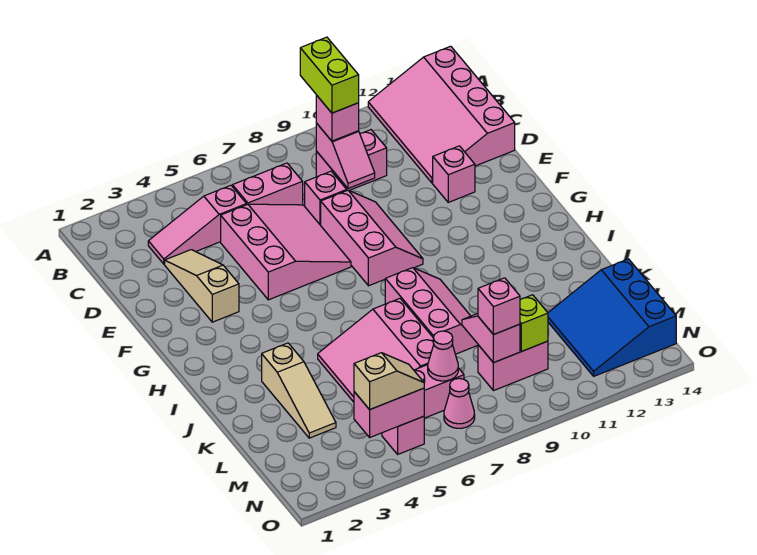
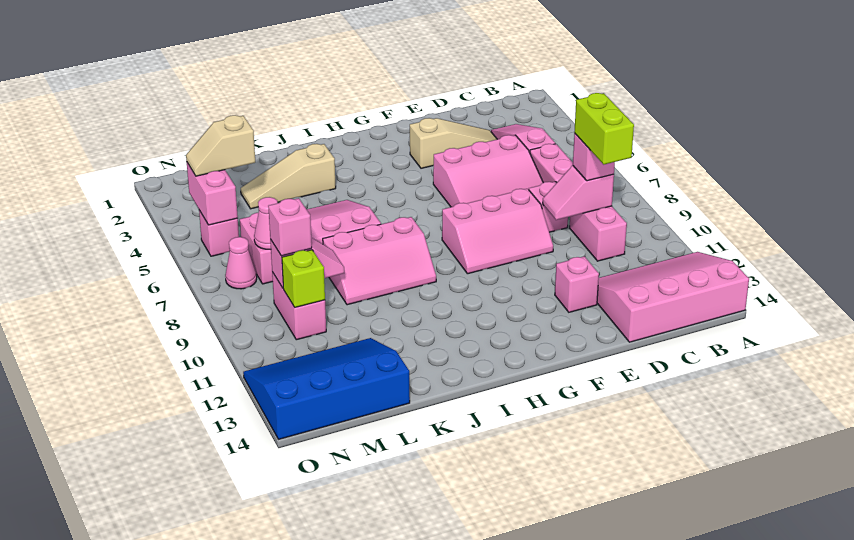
lime brick B9:C9 level 4 -> lime brick C9:C10 level 4
blue slope L12:N14 level 1 top 14 -> blue slope L12:O14 level 1 top 14
tan slope N4:N5 level 3 top 4 -> tan slope M4:N4 level 3 top M

